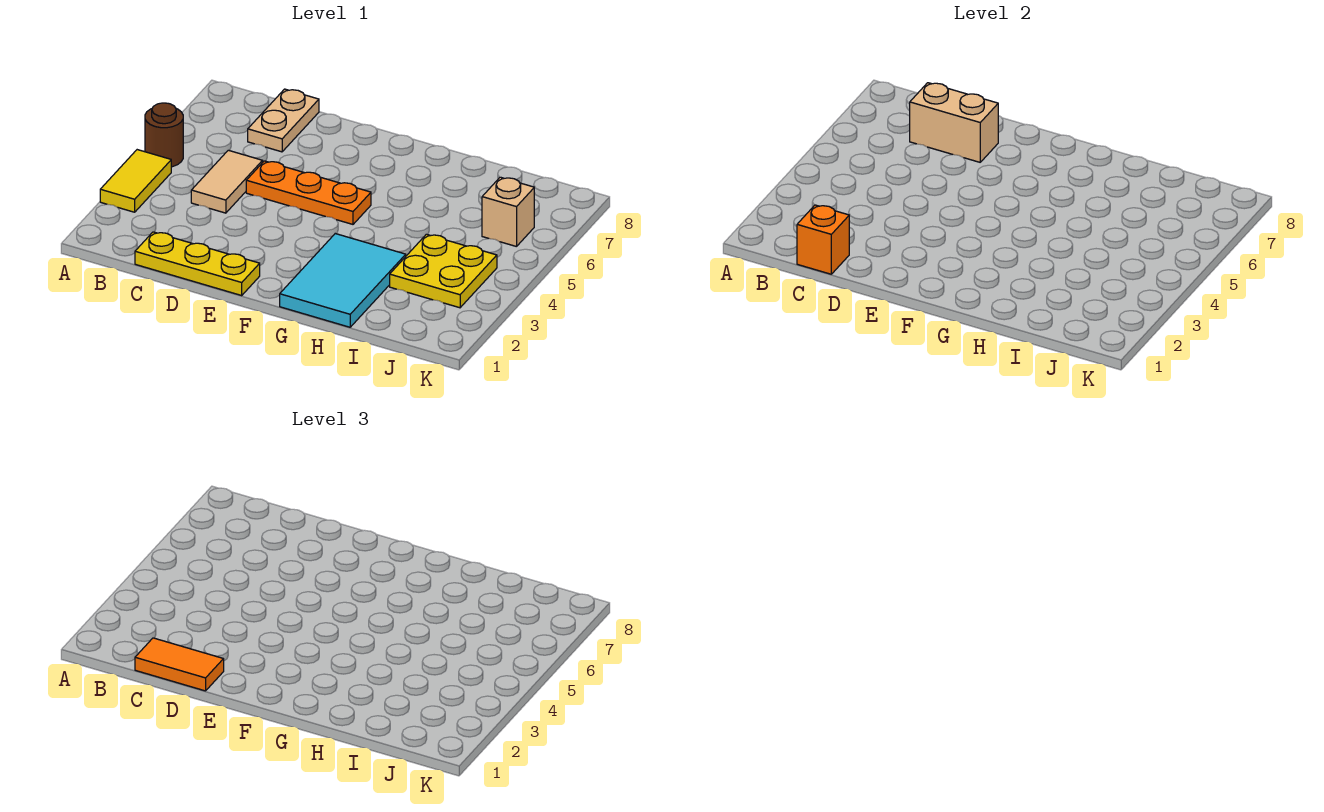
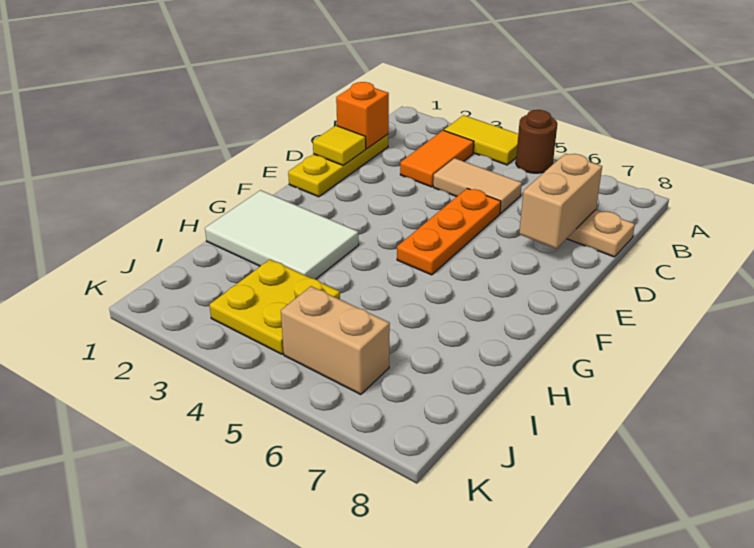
orange tile C1:D1 level 3 -> orange tile B3:C3 level 1
none -> yellow tile D1 level 2
cyan tile G1:H3 level 1 -> white tile G1:H3 level 1
tan brick J6 level 1 -> tan brick J5:J6 level 1

